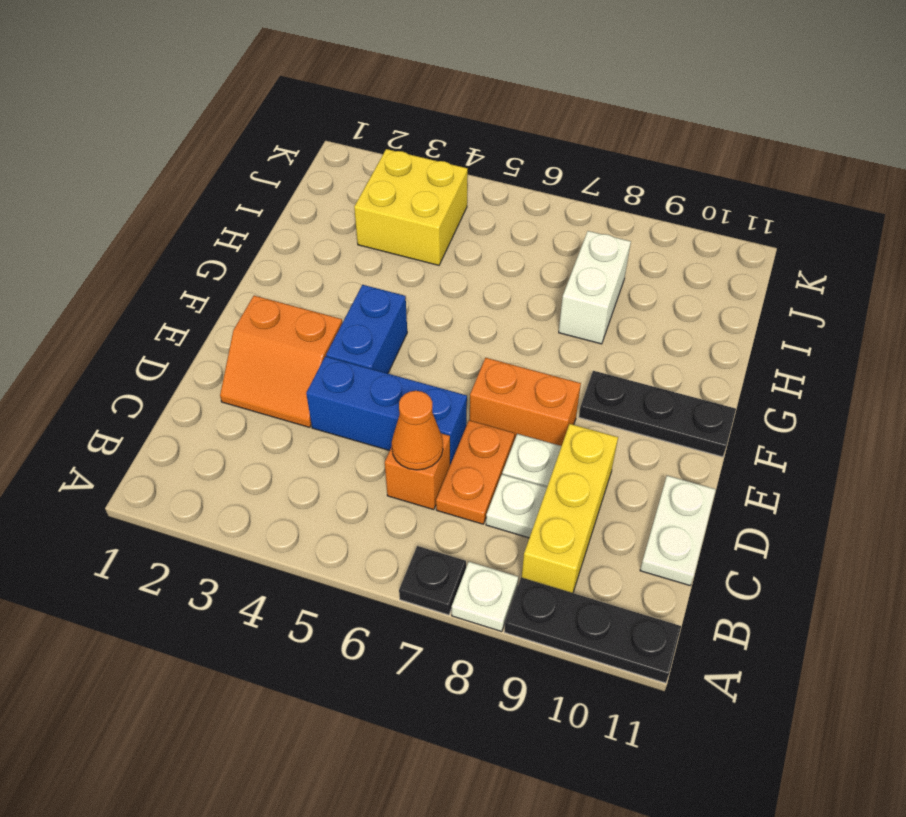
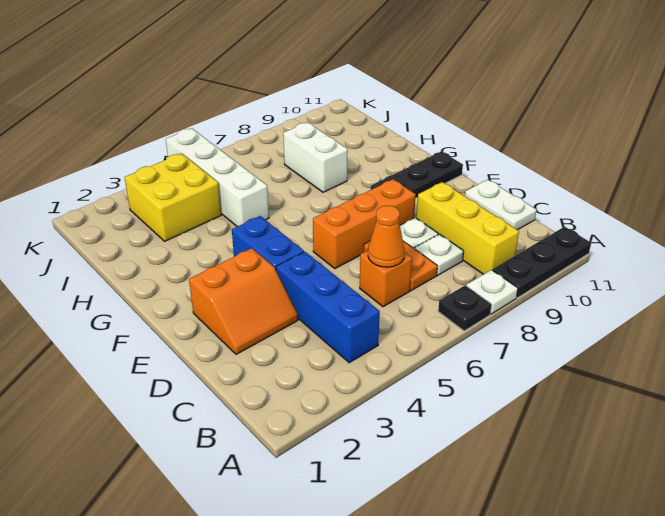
blue brick D4:D6 level 1 -> blue brick B4:D4 level 1
orange brick E7:E8 level 1 -> orange brick E6:E8 level 1
none -> white brick H5:K5 level 1

